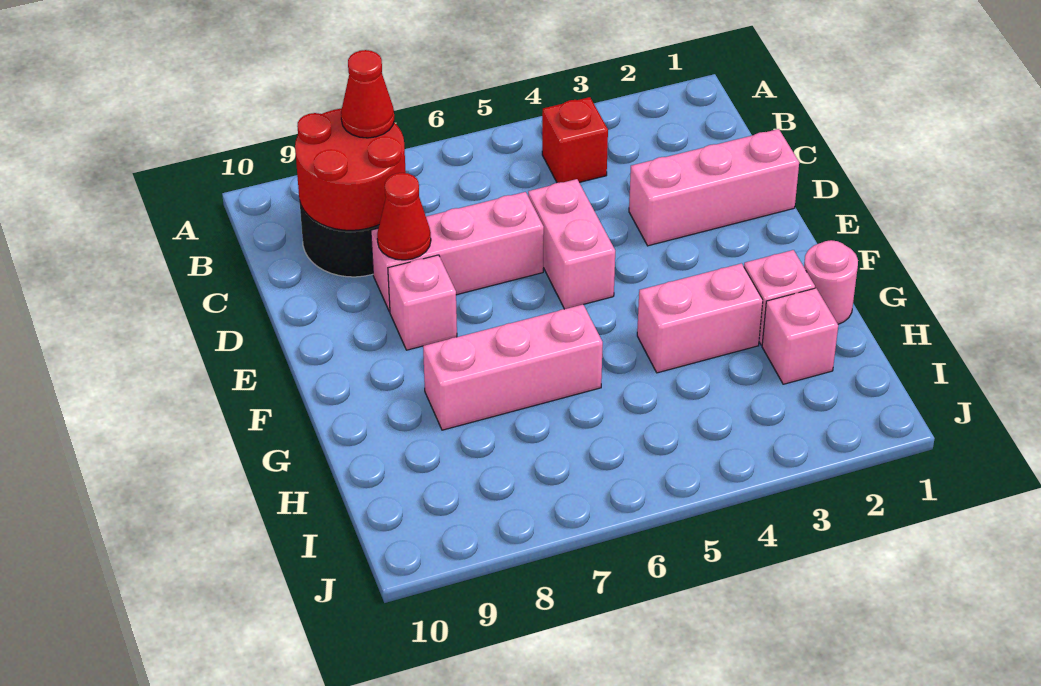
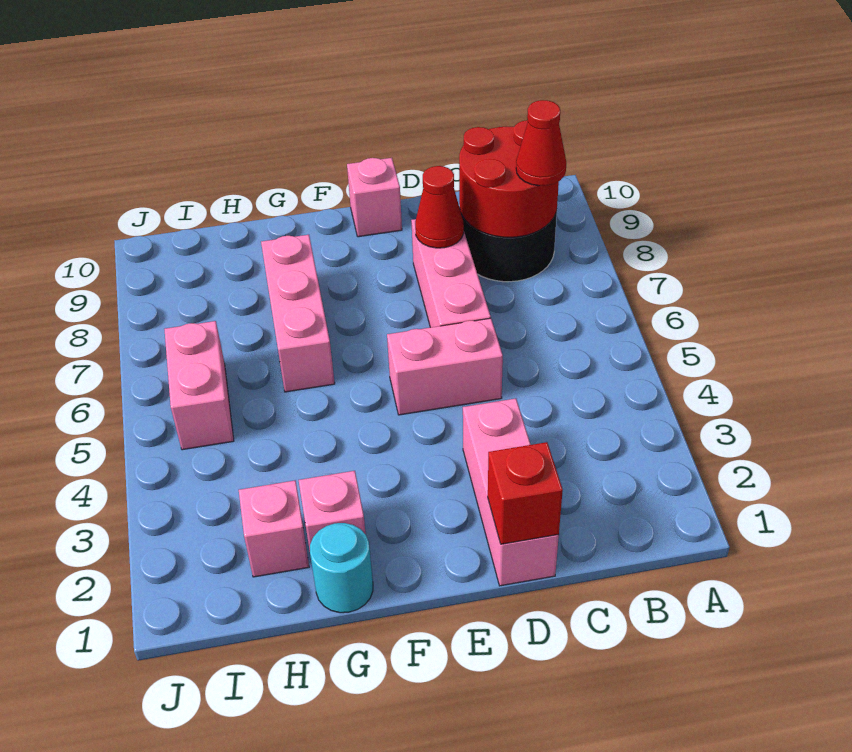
red brick B4 level 1 -> red brick D1 level 2
pink brick E8 level 1 -> pink brick E10 level 1
pink round brick G1 level 1 -> cyan round brick G1 level 1
pink brick G3:G4 level 1 -> pink brick I5:I6 level 1

